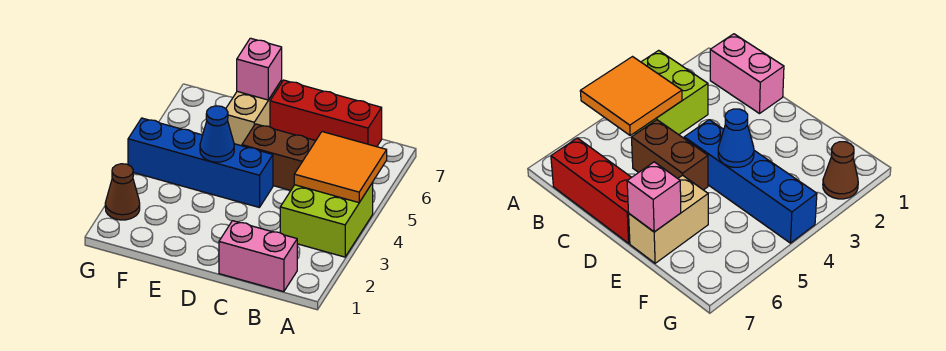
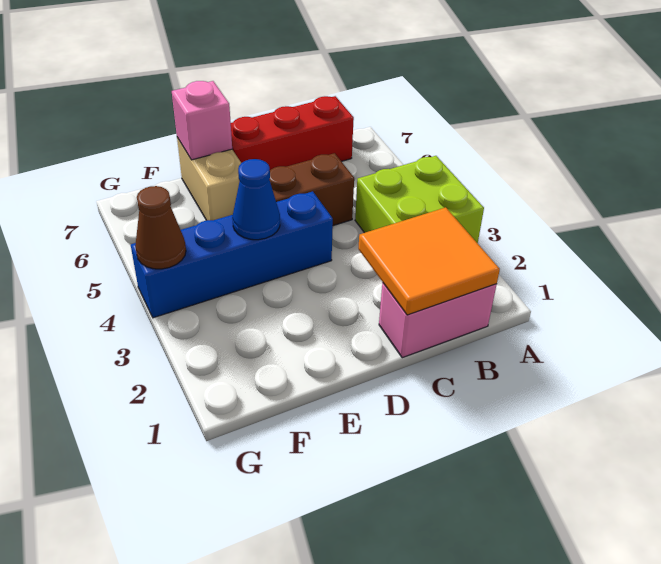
orange tile A4:B5 level 2 -> orange tile B1:C2 level 2
brown cone G2 level 1 -> brown cone G4 level 2

